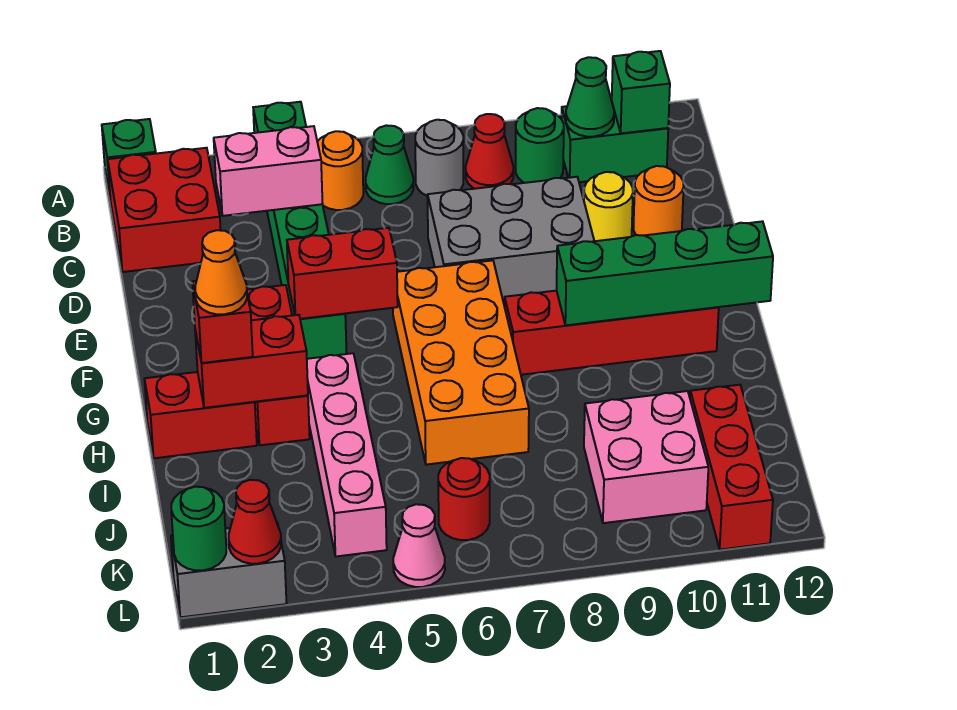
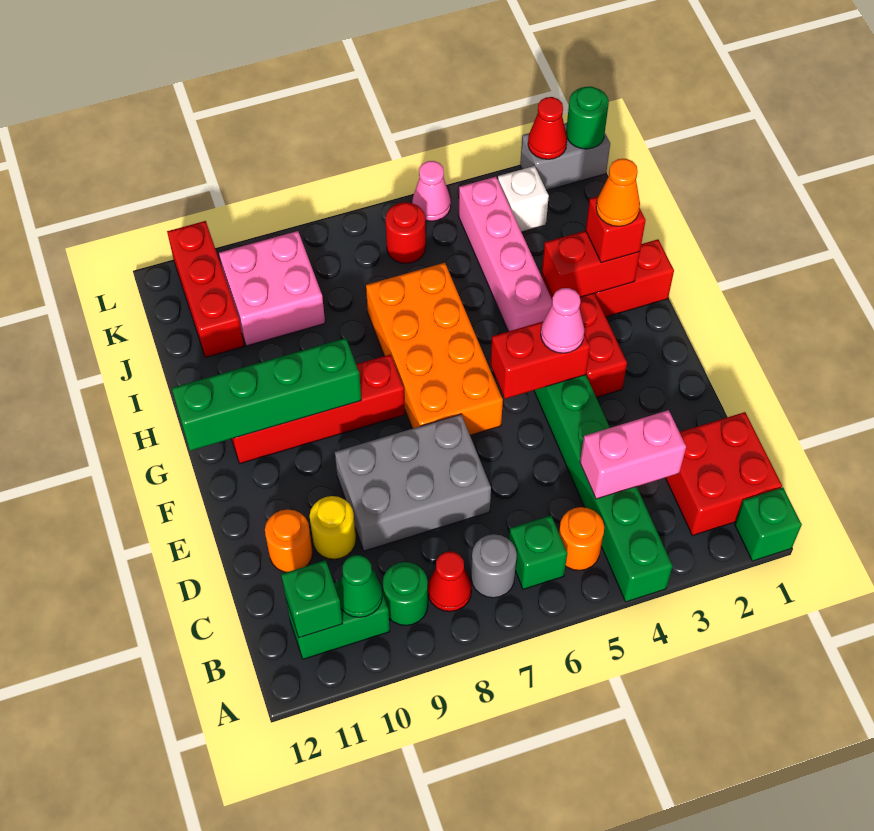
green cone B6 level 1 -> green brick B6 level 1
none -> pink cone F4 level 3
none -> white brick K3 level 1

